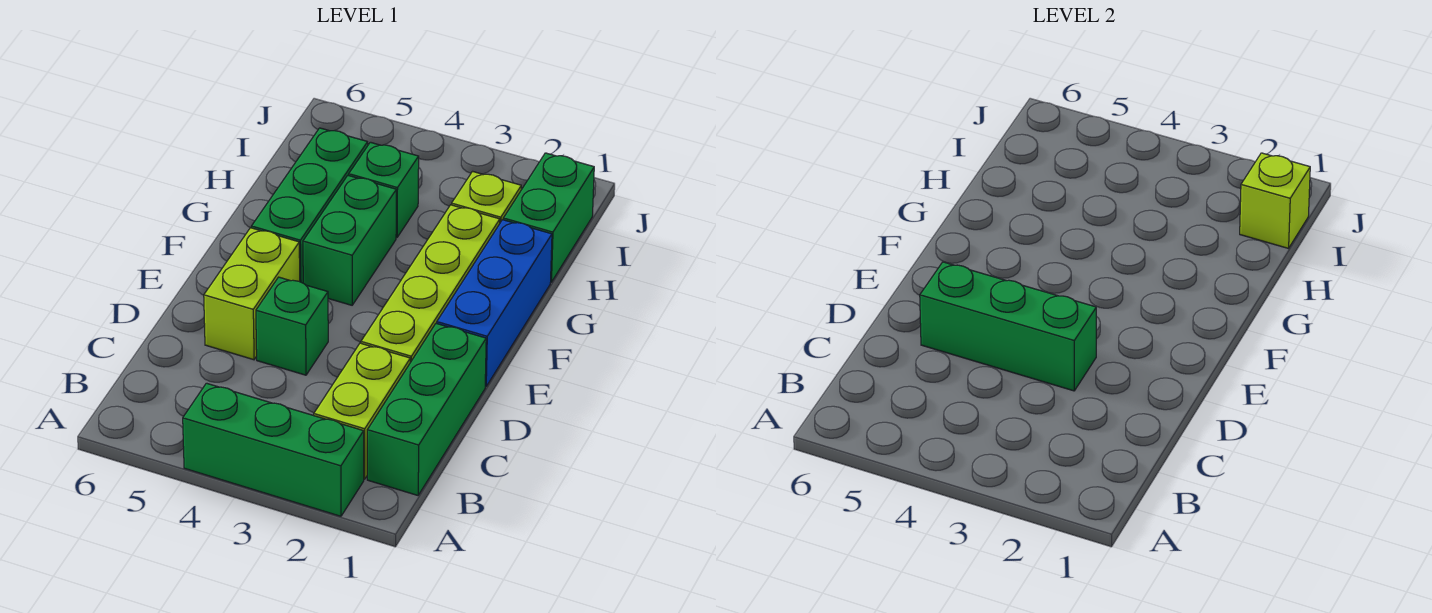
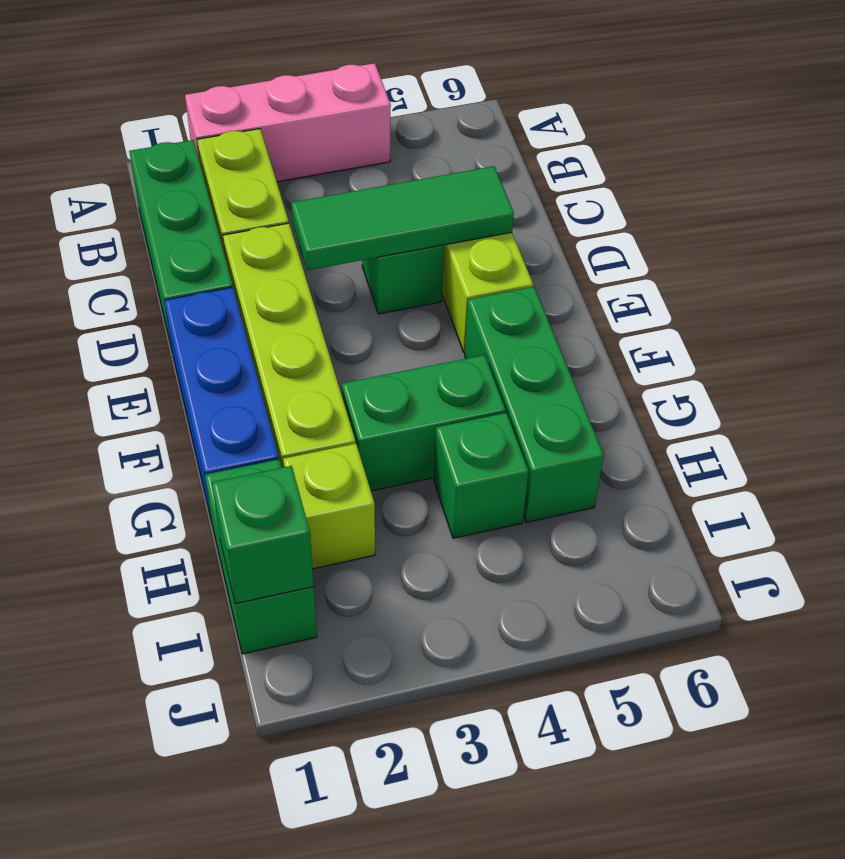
green brick A2:A4 level 1 -> pink brick A2:A4 level 1
green brick D3:D5 level 2 -> green tile D3:D5 level 2
green brick F4:G4 level 1 -> green brick G3:G4 level 1
lime brick I1 level 2 -> green brick I1 level 2

